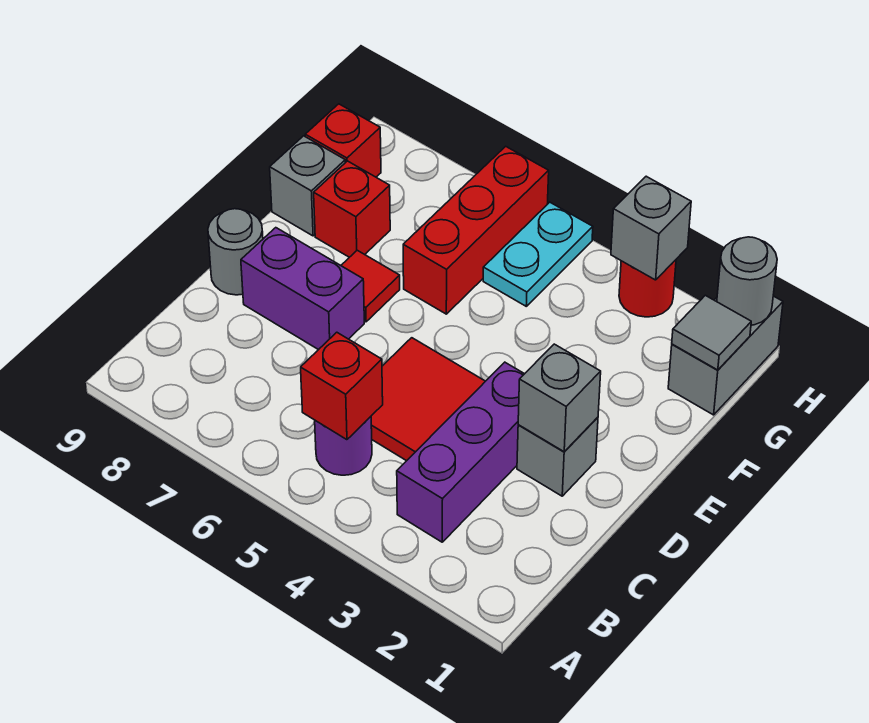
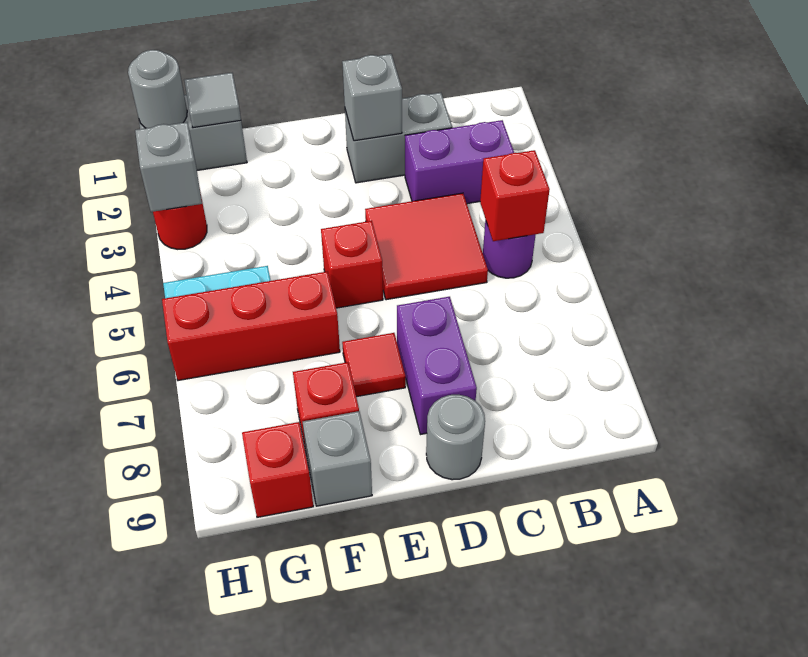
purple brick B3:D3 level 1 -> purple brick B3:C3 level 1
grey brick D2 level 1 -> grey brick C2:D2 level 1
none -> red brick E5 level 1

